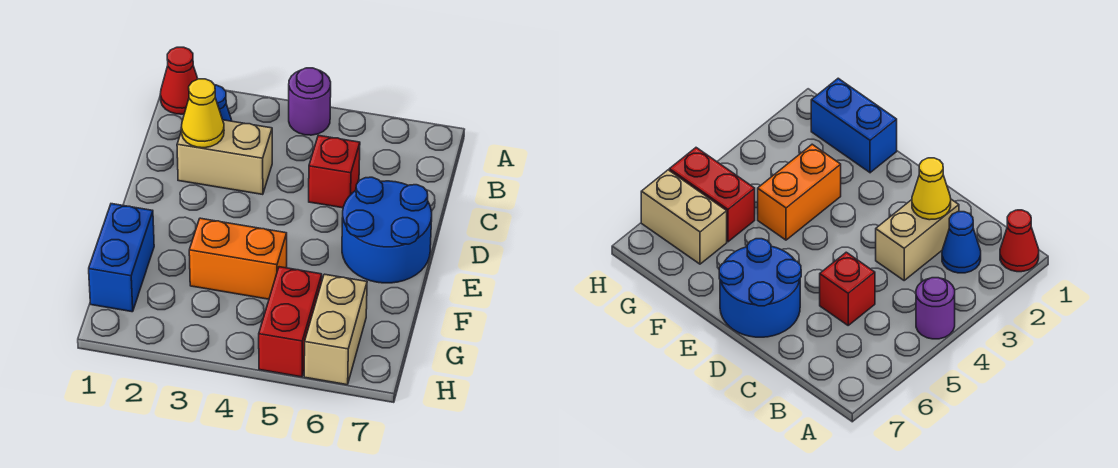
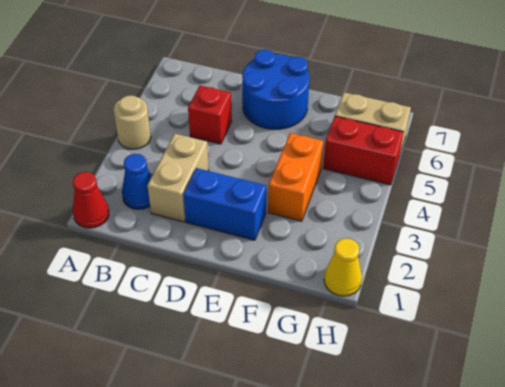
purple round brick A4 level 1 -> tan round brick A4 level 1
yellow cone C2 level 2 -> yellow cone H1 level 1
blue brick F1:G1 level 1 -> blue brick D2:E2 level 1

